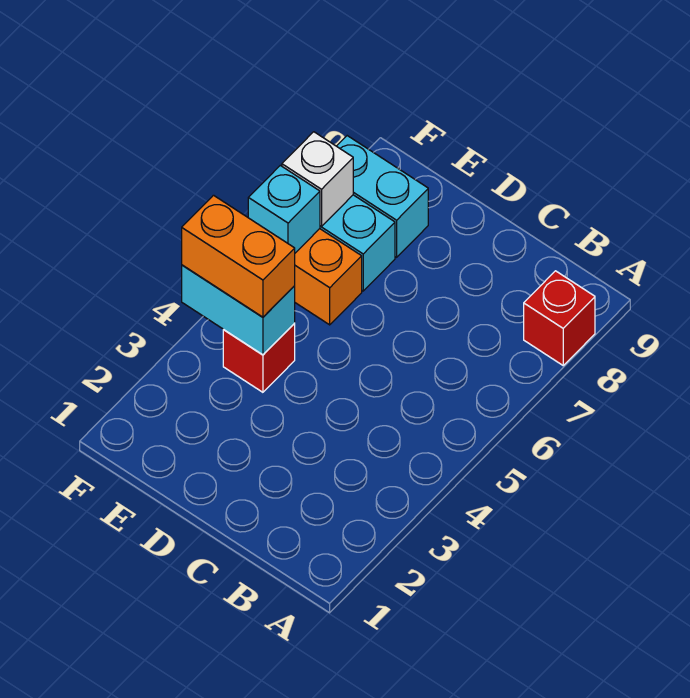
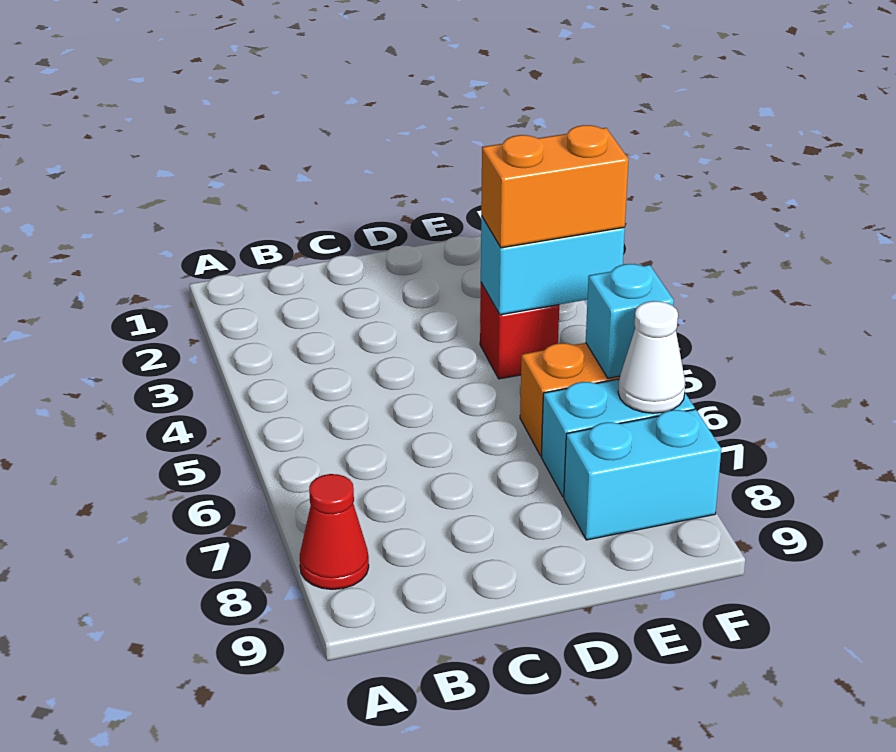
red brick A8 level 1 -> red cone A8 level 1
white brick F7 level 2 -> white cone F7 level 2

